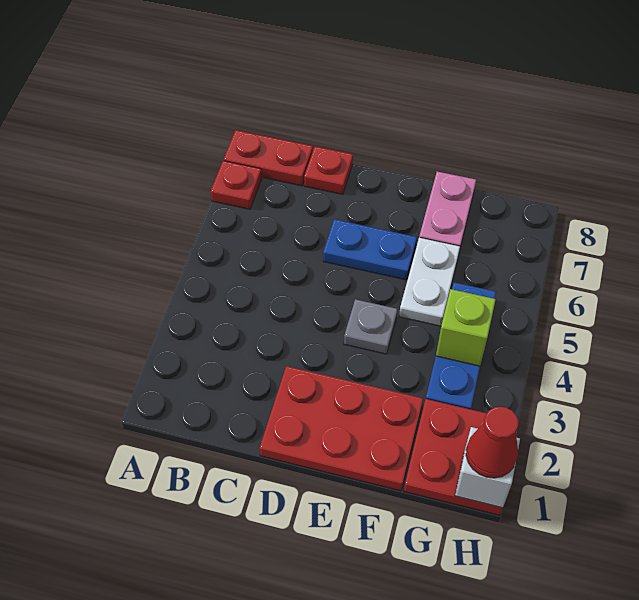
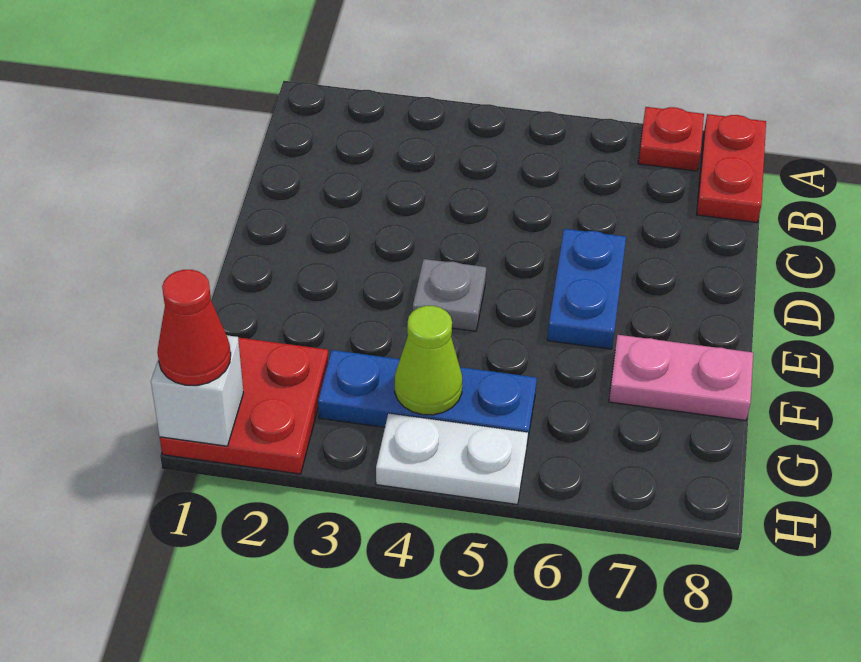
red plate C8 level 1 -> none
red plate D1:F2 level 1 -> none
white plate F5:F6 level 1 -> white plate H4:H5 level 1
lime brick G4 level 2 -> lime cone G4 level 2

